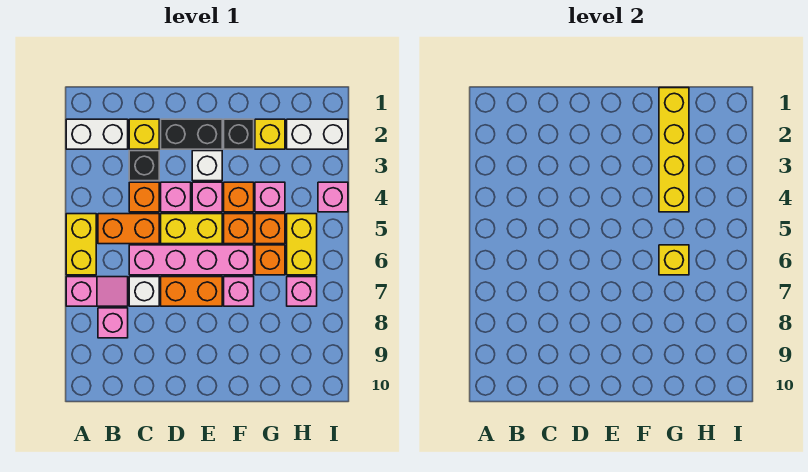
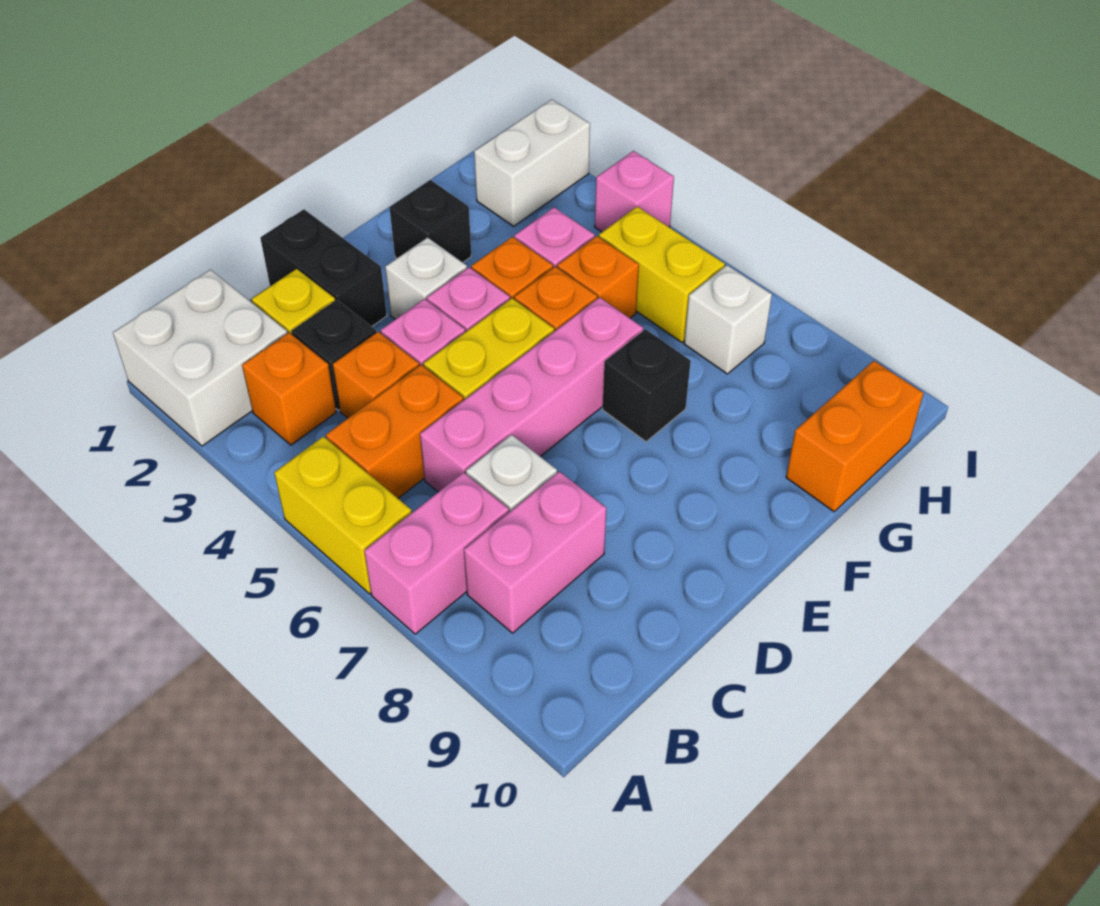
white brick A2:B2 level 1 -> white brick A1:B2 level 1
pink slope A7:B7 level 1 top A -> pink brick A7:B7 level 1
pink brick B8 level 1 -> pink brick B8:C8 level 1
black brick D2:E2 level 1 -> black brick D1:D2 level 1
orange brick D7:E7 level 1 -> orange brick G10:H10 level 1
pink brick F7 level 1 -> black brick F7 level 1
yellow brick G1:G4 level 2 -> none
yellow brick G2 level 1 -> none
orange brick G6 level 1 -> orange brick B3 level 1
yellow brick G6 level 2 -> none
pink brick H7 level 1 -> white brick H7 level 1

